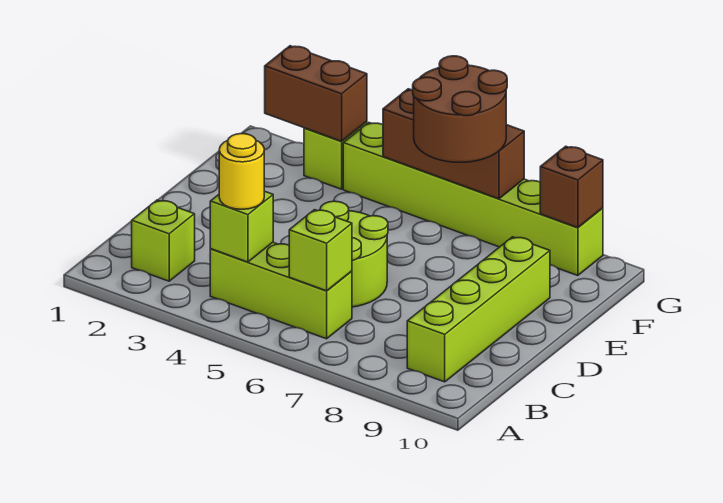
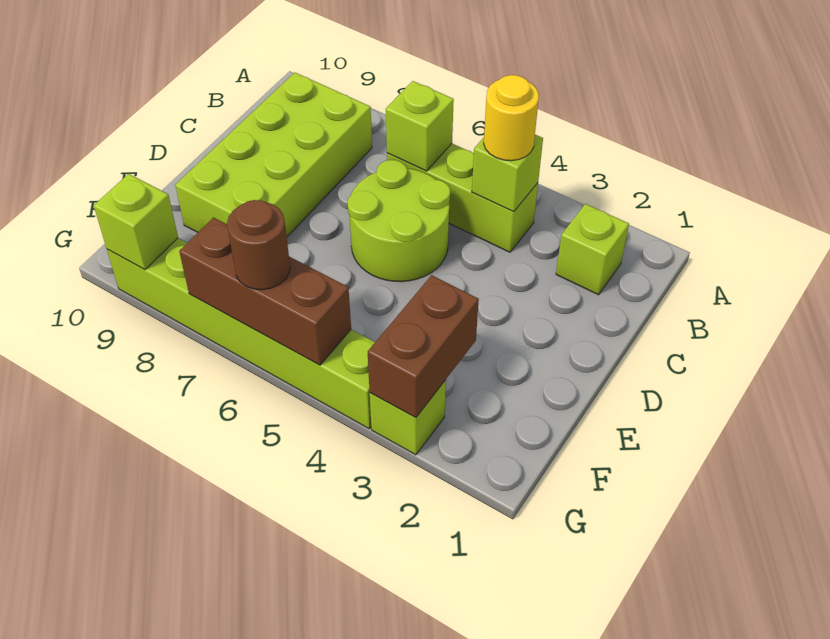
lime brick B9:E9 level 1 -> lime brick B8:E9 level 1
brown round brick F6:G7 level 3 -> brown round brick G6 level 3
brown brick G2:G3 level 2 -> brown brick F3:G3 level 2
brown brick G9 level 2 -> lime brick G9 level 2

